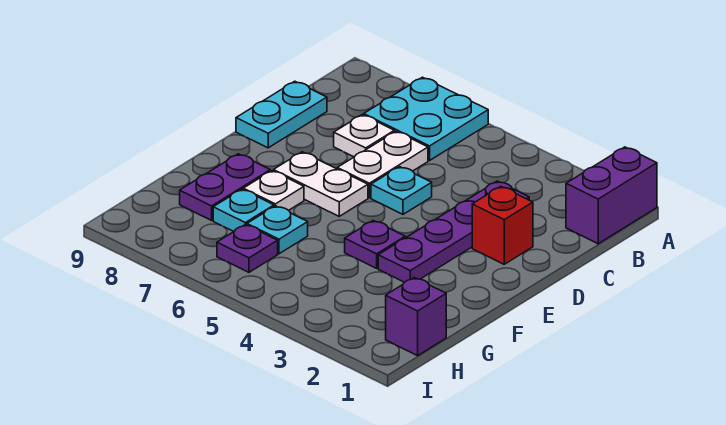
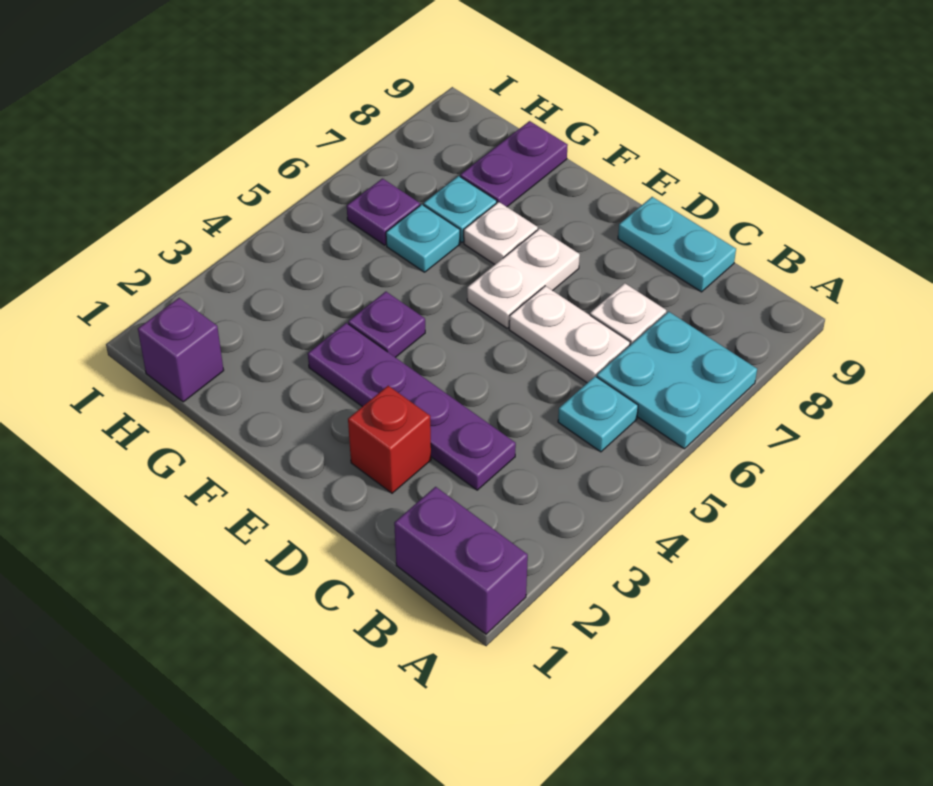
cyan plate D5 level 1 -> cyan plate B5 level 1
purple plate F8:G8 level 1 -> purple plate G8:G9 level 1

